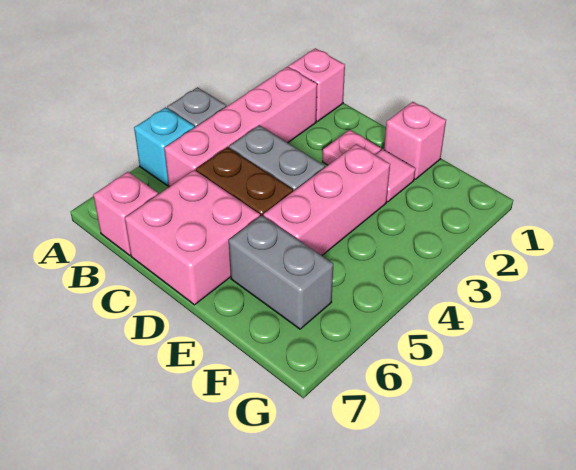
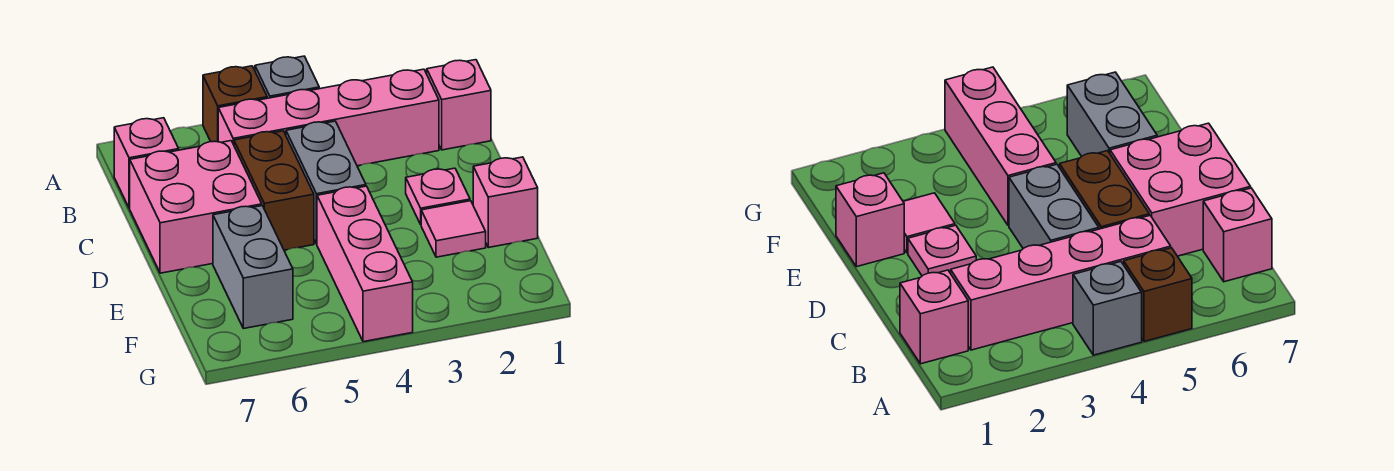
cyan brick A5 level 1 -> brown brick A5 level 1
pink brick E3:E5 level 1 -> pink brick E4:G4 level 1

